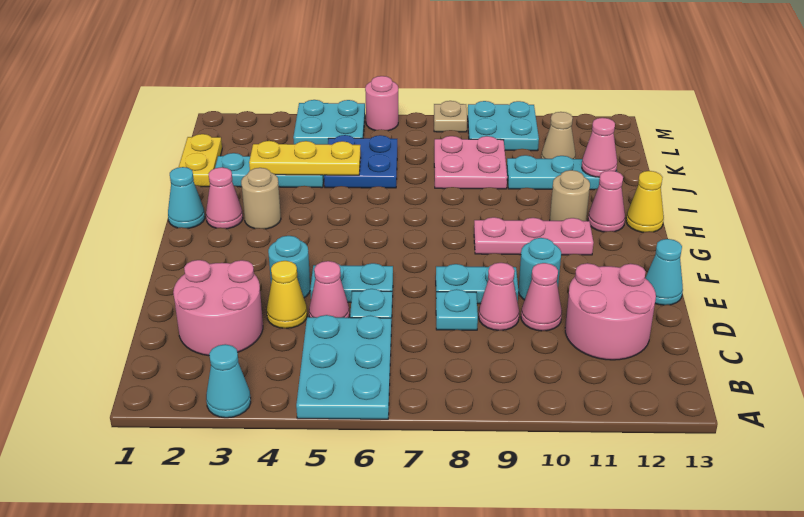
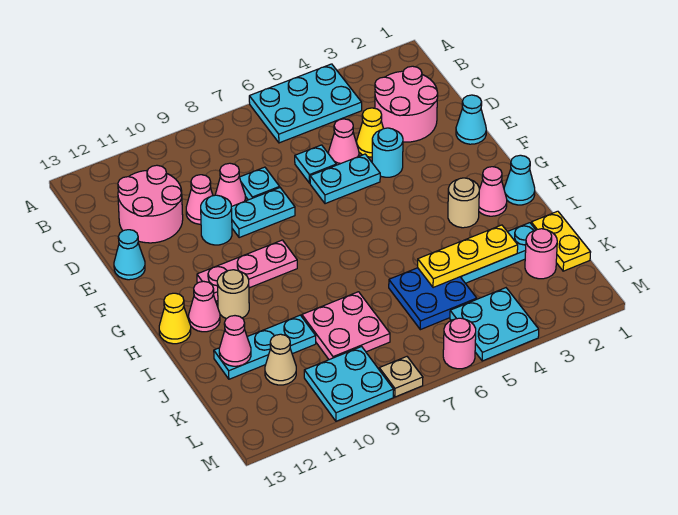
cyan cone A3 level 1 -> cyan cone E1 level 1
cyan plate A5:C6 level 1 -> cyan plate A4:B6 level 1
none -> pink round brick K2 level 1

